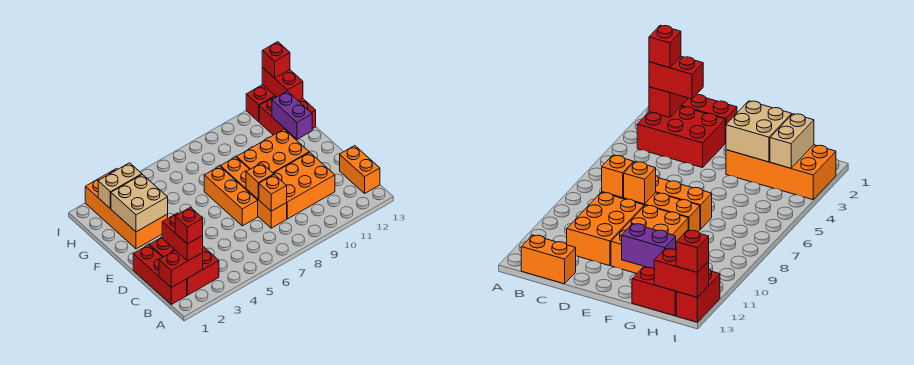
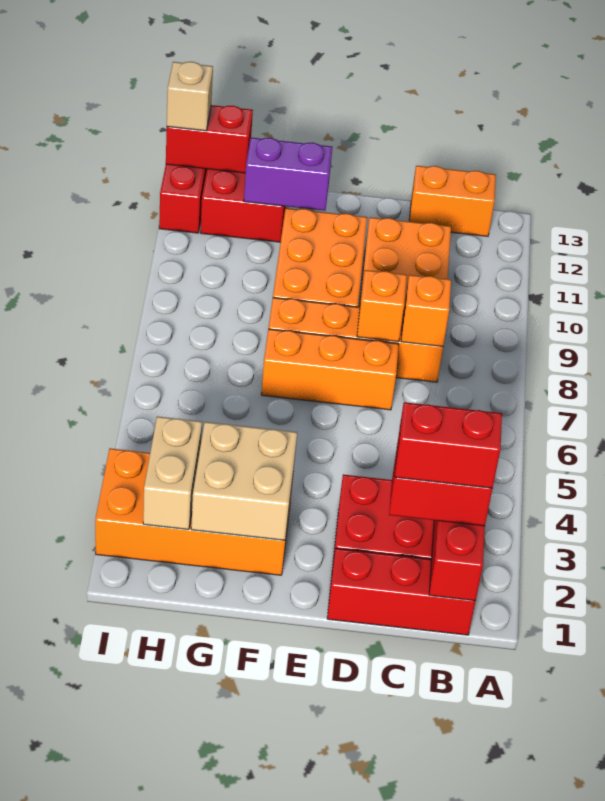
red brick B2 level 4 -> red brick B2:C2 level 4
red brick I13 level 3 -> tan brick I13 level 3

